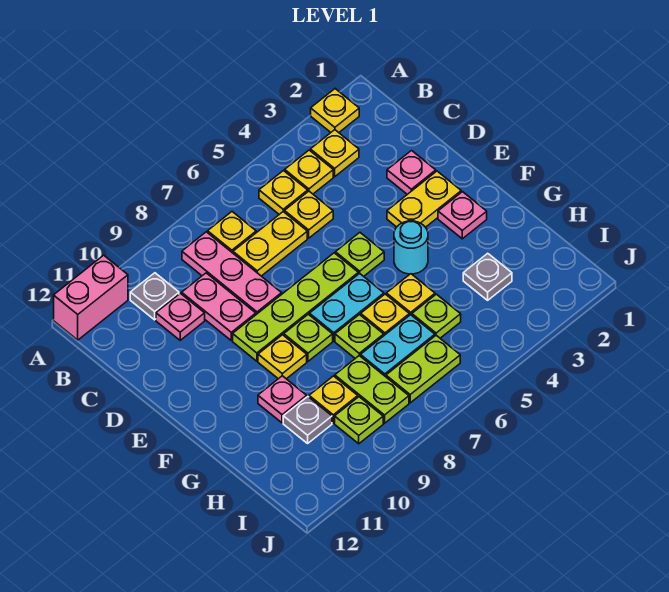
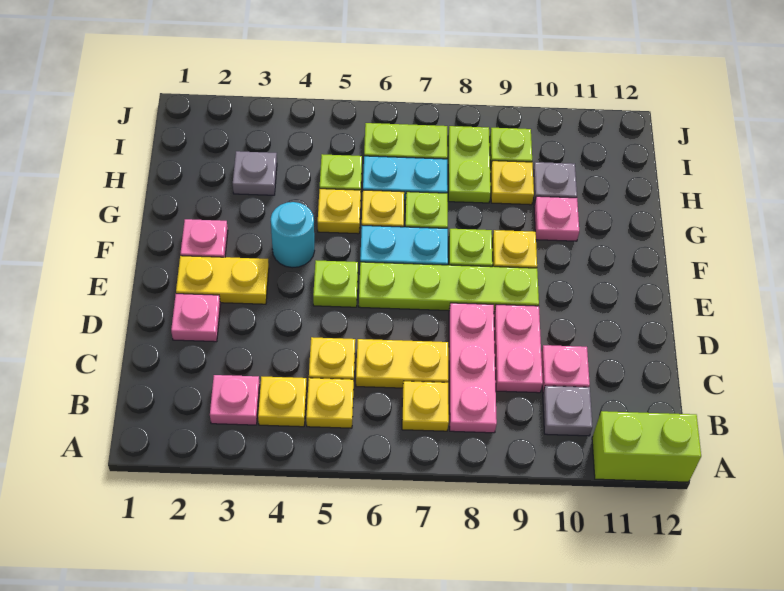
yellow plate A2 level 1 -> none
pink brick A11:A12 level 1 -> lime brick A11:A12 level 1
yellow plate B3 level 1 -> pink plate B3 level 1

